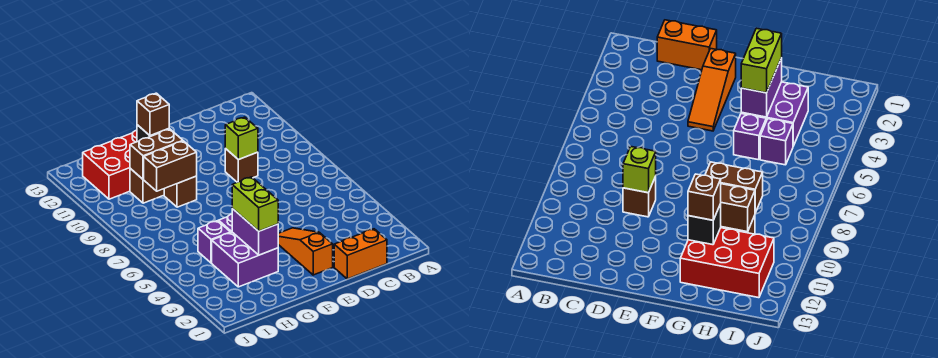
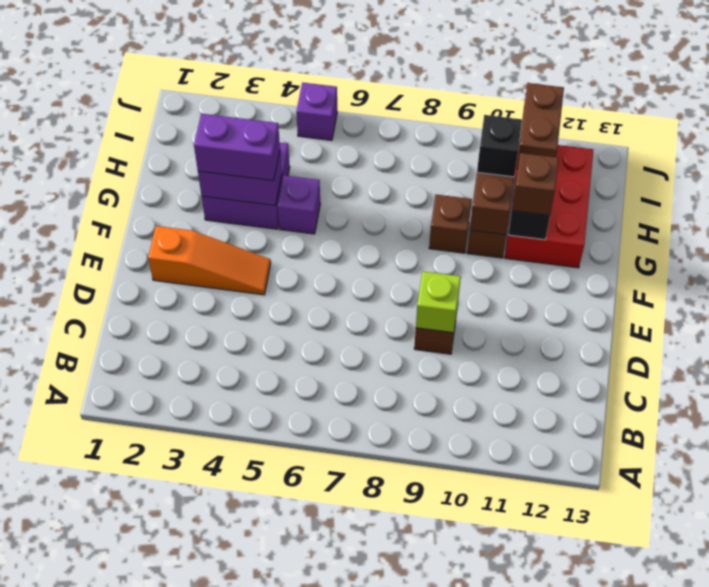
orange brick C1:D1 level 1 -> none
lime brick G3:G4 level 3 -> purple brick G3:G4 level 3
brown brick G9:H9 level 2 -> brown brick I11:J11 level 2
purple brick H5 level 1 -> purple brick J5 level 1
none -> black brick H10 level 3

